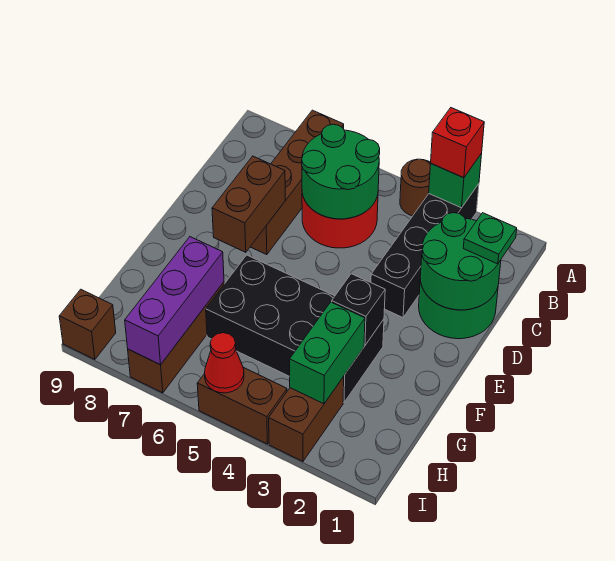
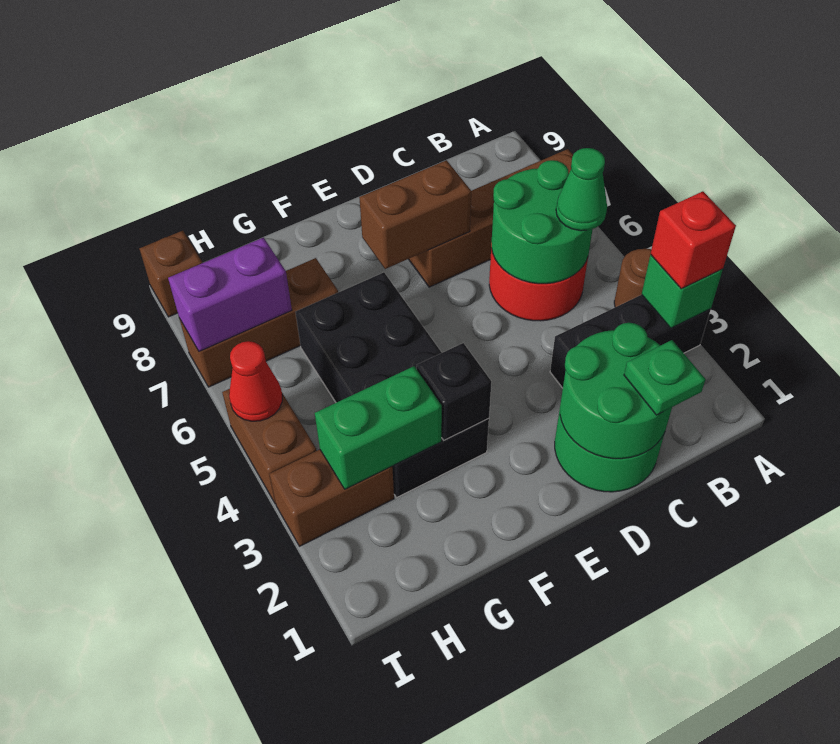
black brick A3:D3 level 1 -> black brick A3:C3 level 1
none -> green cone B5 level 3
purple brick G7:I7 level 2 -> purple brick H7:I7 level 2

